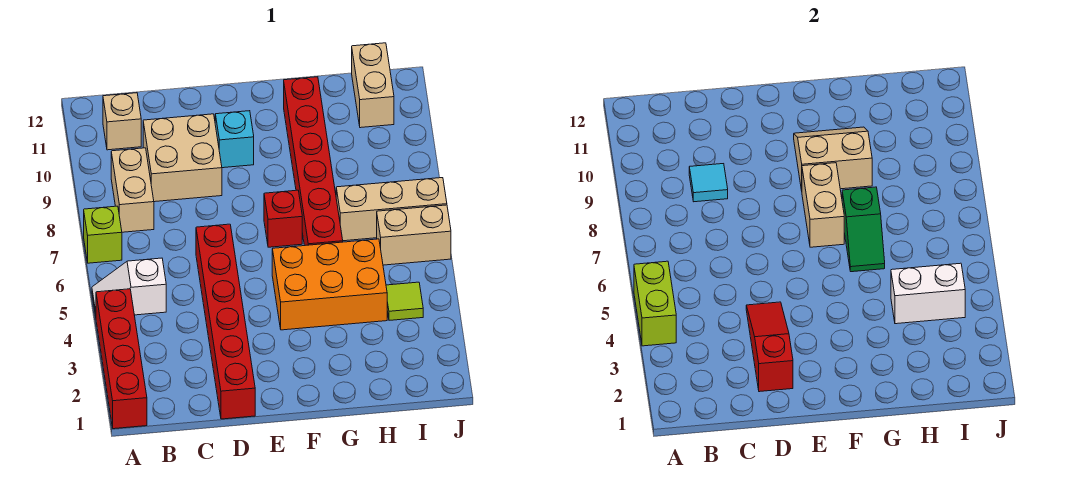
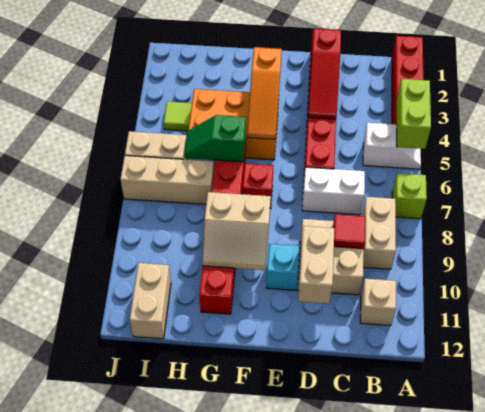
cyan tile C9 level 2 -> red tile C9 level 2
none -> orange slope F3:F5 level 2 top 3
tan brick F7:F8 level 2 -> tan brick D10:D11 level 2
green slope G6:G7 level 2 top 7 -> green slope G6:H6 level 2 top G
white brick H4:I4 level 2 -> white brick C7:D7 level 1

